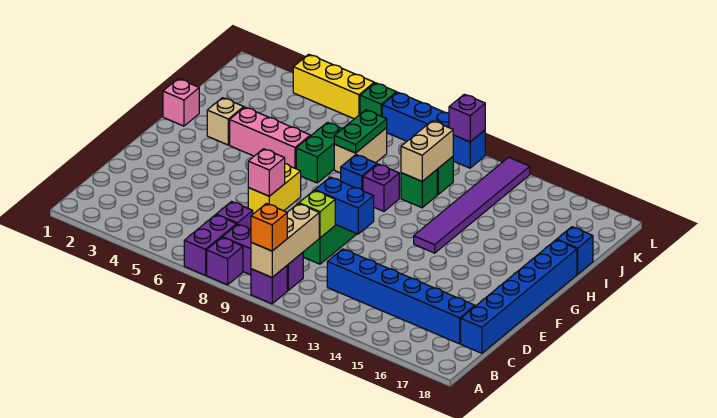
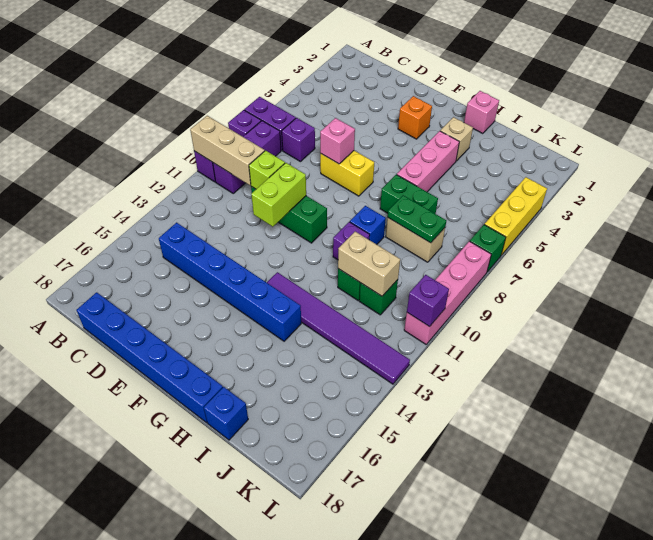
orange brick A10 level 3 -> orange brick F3 level 1
blue brick C12:C17 level 1 -> blue brick C14:H14 level 1
blue brick E10:E11 level 2 -> lime brick E10:E11 level 2
blue brick L8:L11 level 1 -> pink brick L8:L11 level 1

